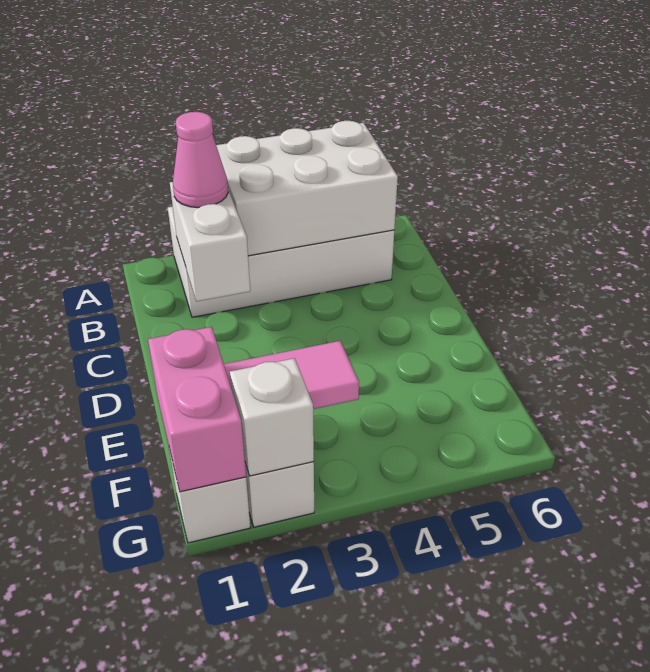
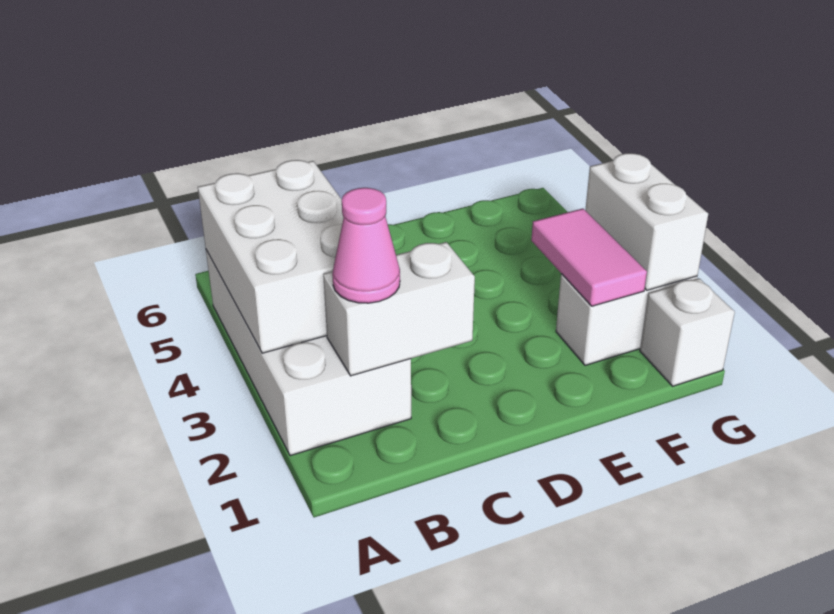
pink brick F1:G1 level 2 -> none
white brick G2 level 2 -> white brick G2:G3 level 2

